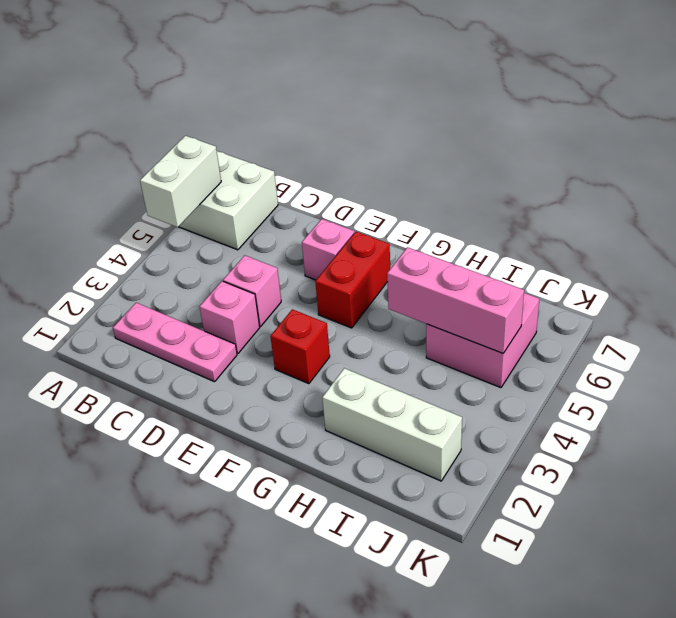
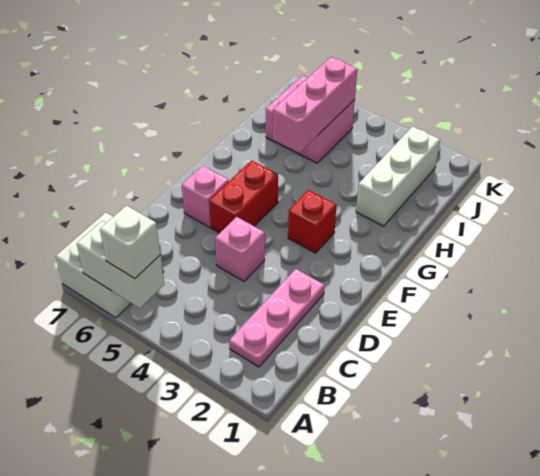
none -> white brick A5 level 3
pink brick D3 level 1 -> none
red brick F5:F6 level 1 -> red brick E5:F5 level 1

